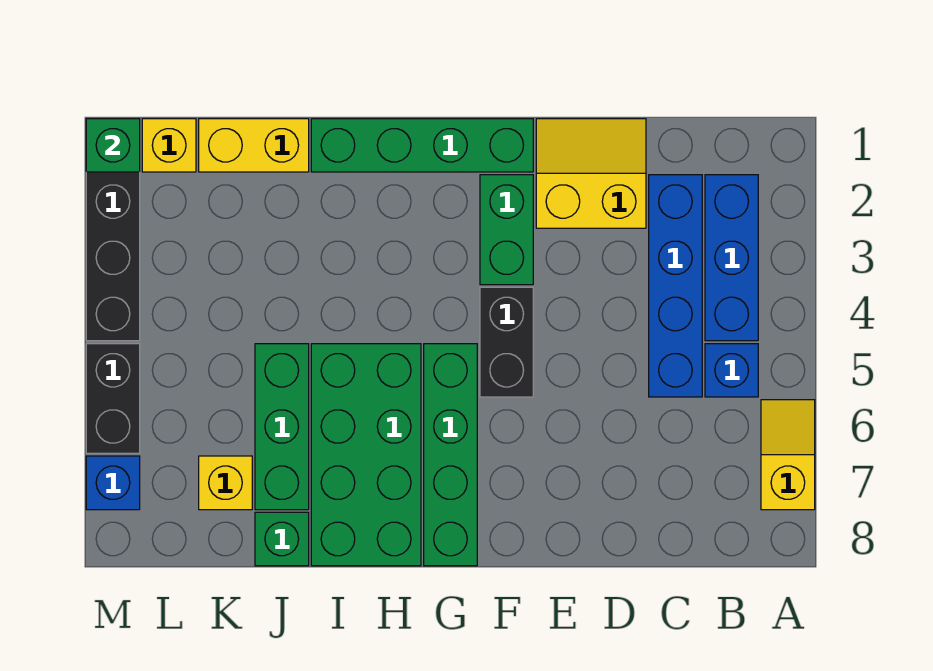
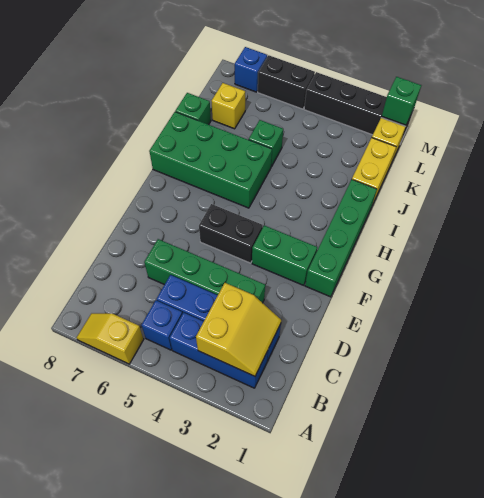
yellow slope A6:A7 level 1 top 7 -> yellow slope A6:A7 level 1 top 6
yellow slope D1:E2 level 1 top 2 -> yellow slope B2:C3 level 2 top 3
green brick G5:G8 level 1 -> green brick D3:D6 level 1
green brick J5:J7 level 1 -> green brick J5 level 1

